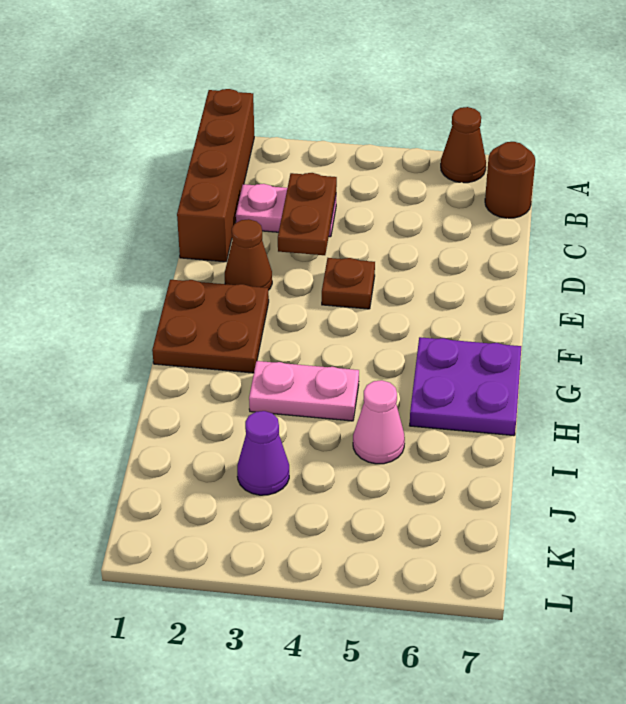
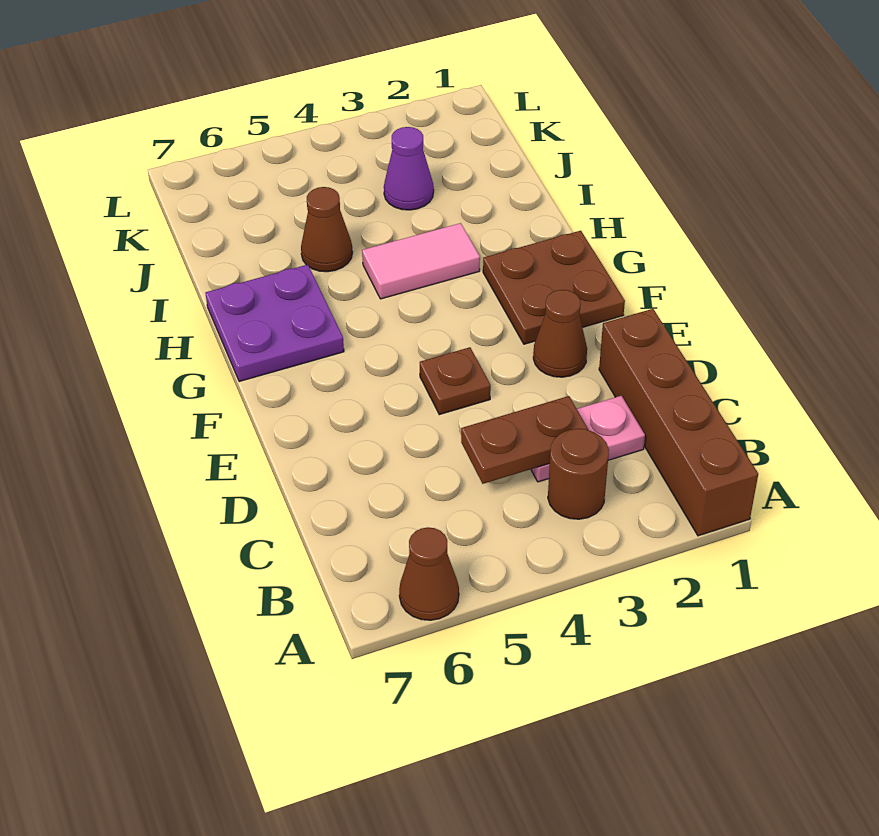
brown round brick B7 level 1 -> brown round brick B3 level 1
brown plate C3:D3 level 2 -> brown plate C3:C4 level 2
pink plate H3:H4 level 1 -> pink tile H3:H4 level 1
pink cone I5 level 1 -> brown cone I5 level 1

